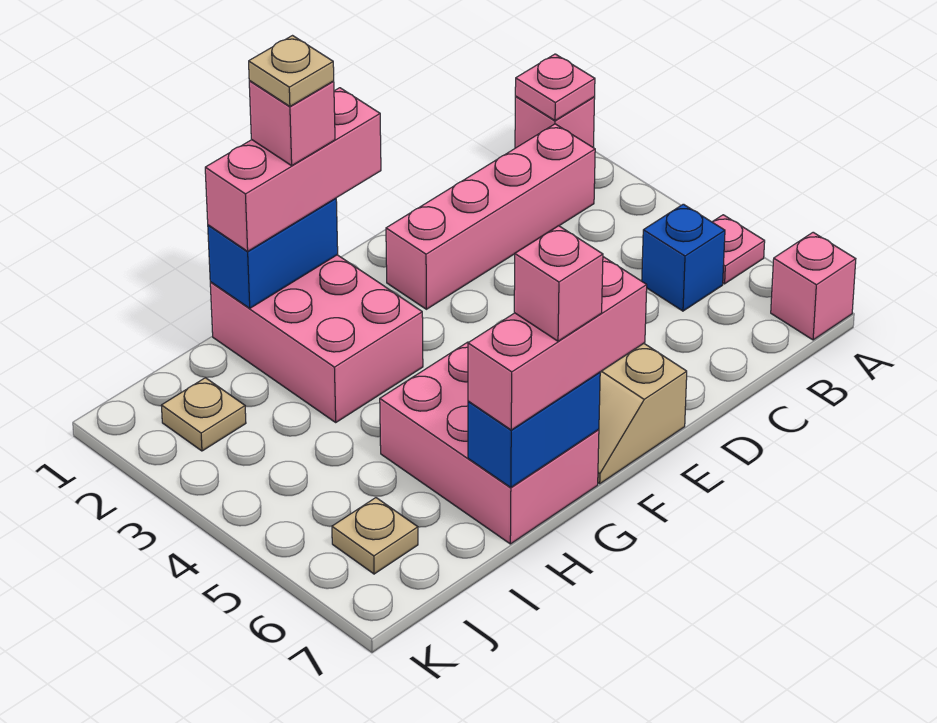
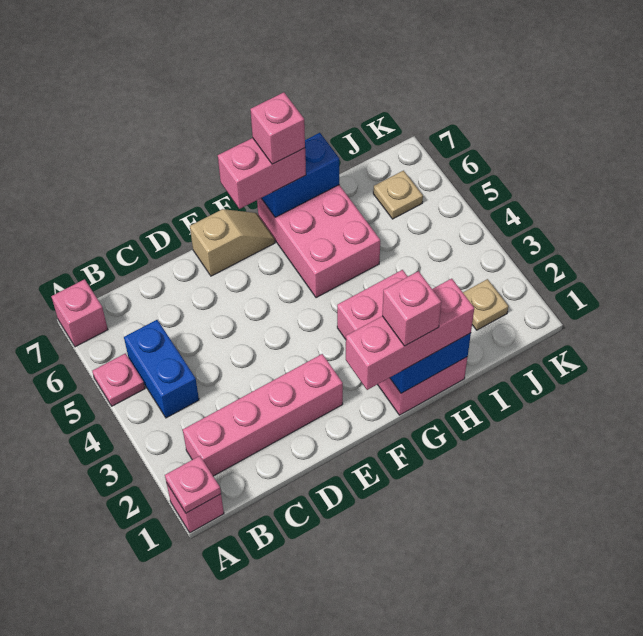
blue brick B5 level 1 -> blue brick B4:B5 level 1
pink brick F7:H7 level 3 -> pink brick F7:G7 level 3
tan plate G1 level 5 -> none

